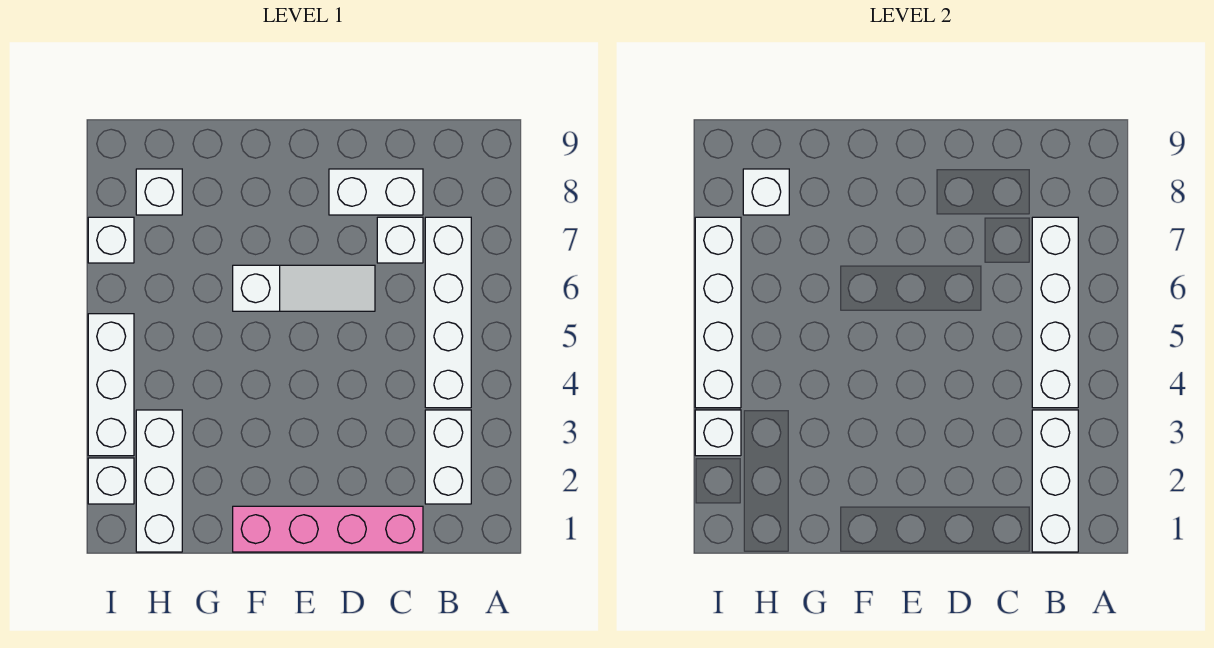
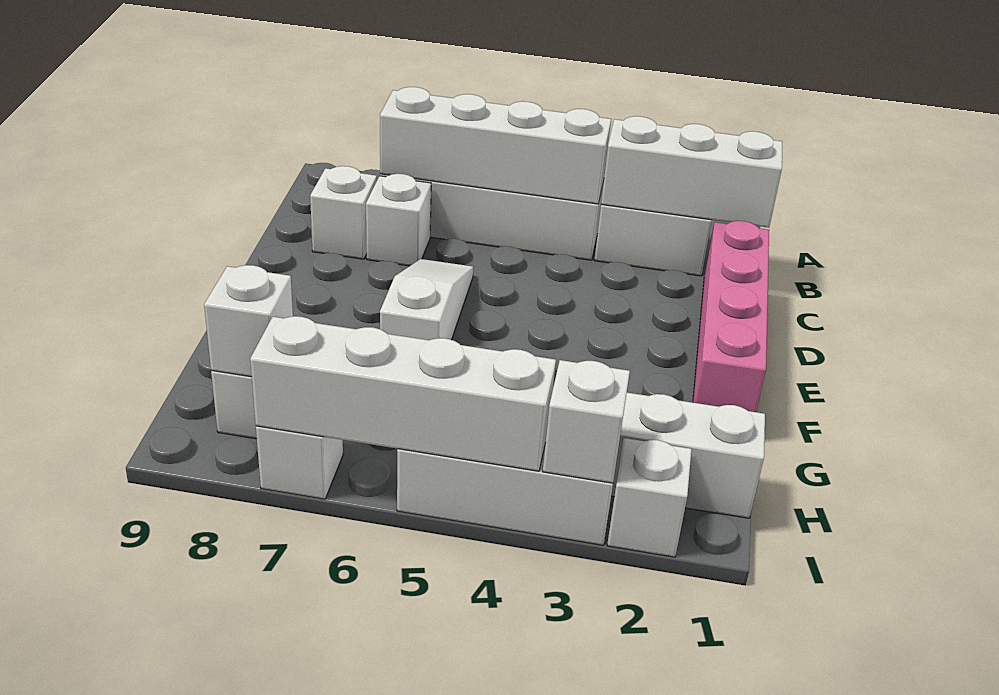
white brick C8:D8 level 1 -> white brick C8 level 1

